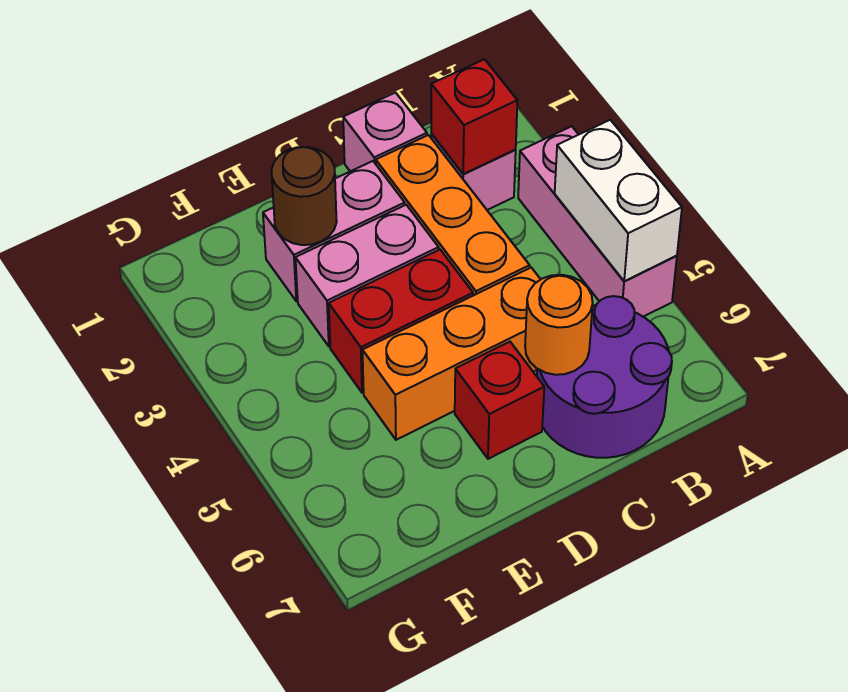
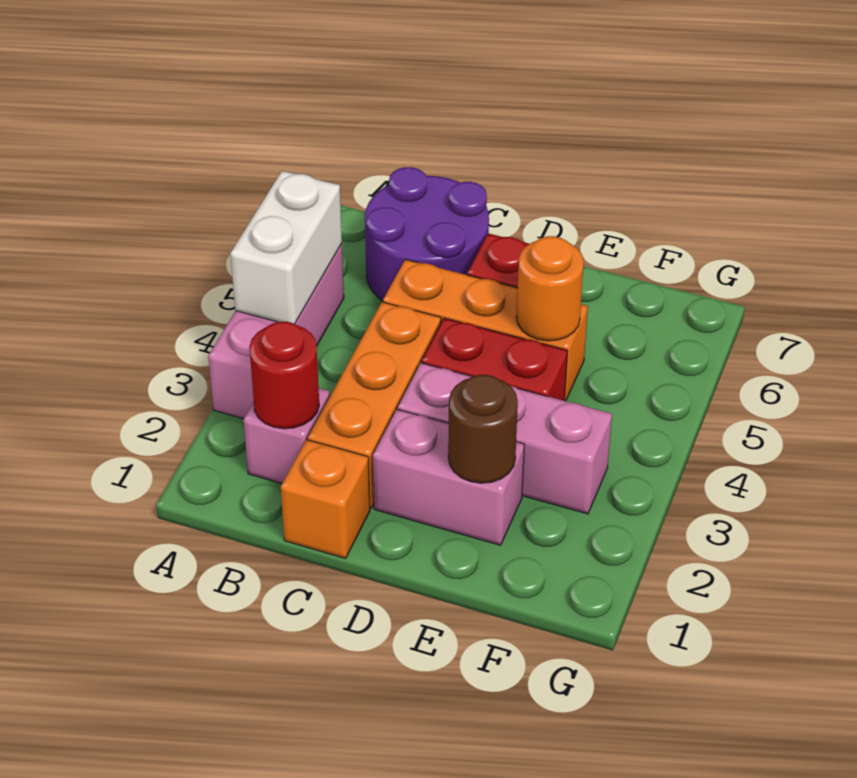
red brick B2 level 2 -> red round brick B2 level 2
pink brick C1 level 1 -> orange brick C1 level 1
orange round brick C6 level 2 -> orange round brick E5 level 2
pink brick D3:E3 level 1 -> pink brick D3:F3 level 1

